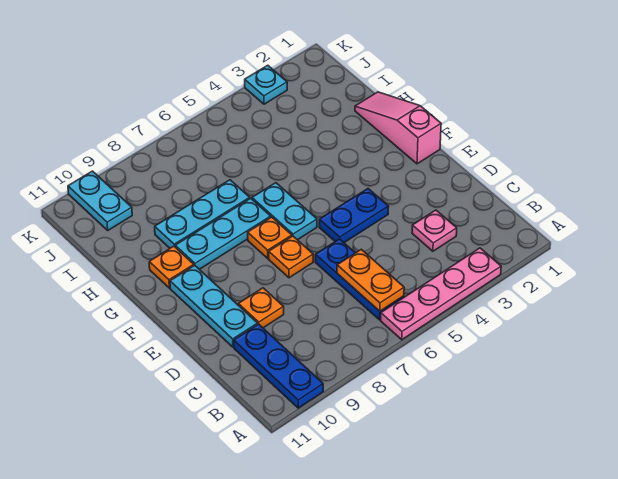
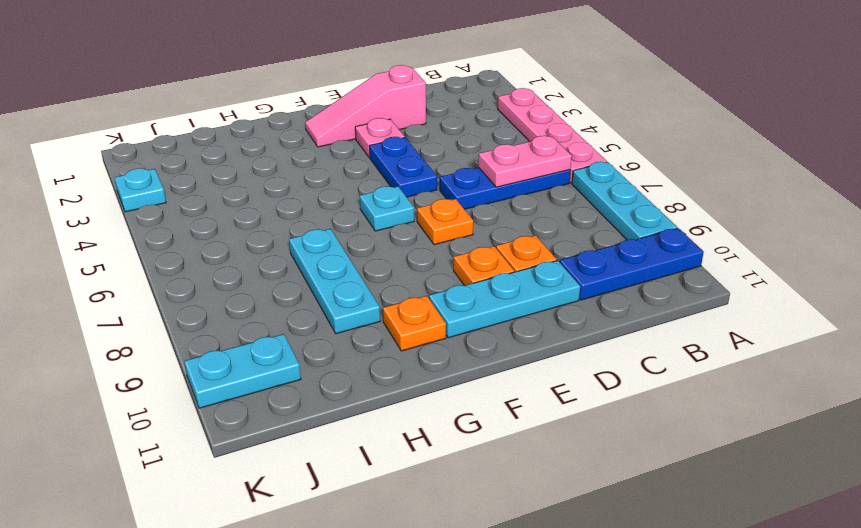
orange plate B6:C6 level 2 -> pink plate B6:C6 level 2
pink plate C3 level 1 -> pink plate E3 level 1
pink slope F1:H1 level 1 top F -> pink slope D2:F2 level 1 top D
cyan plate F6:G6 level 1 -> cyan plate F6 level 1
orange plate F7 level 1 -> orange plate E9 level 1
cyan plate G7:G9 level 1 -> cyan plate A7:A9 level 1

